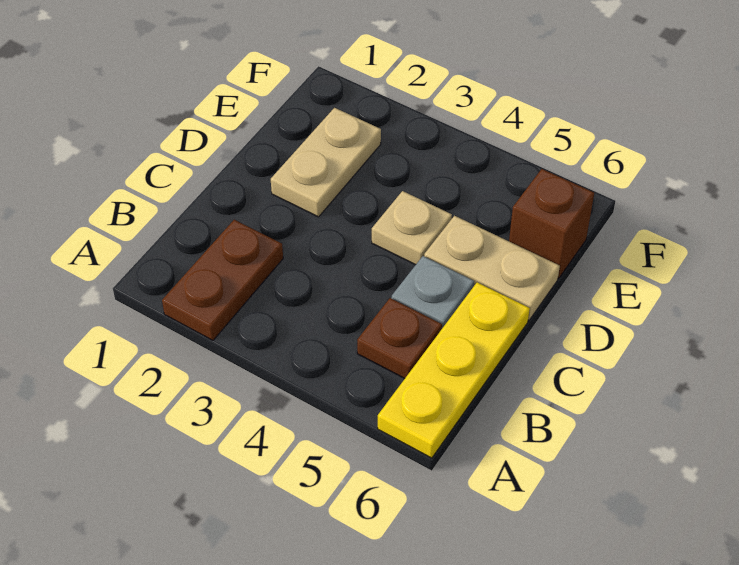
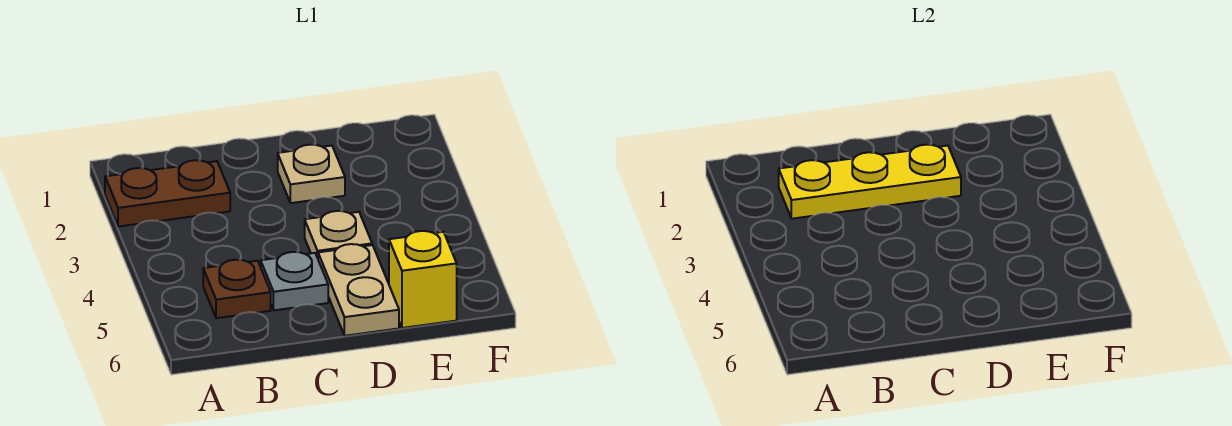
yellow plate A6:C6 level 1 -> yellow plate B2:D2 level 2
tan plate D2:E2 level 1 -> tan plate D2 level 1
brown brick E6 level 1 -> yellow brick E6 level 1

